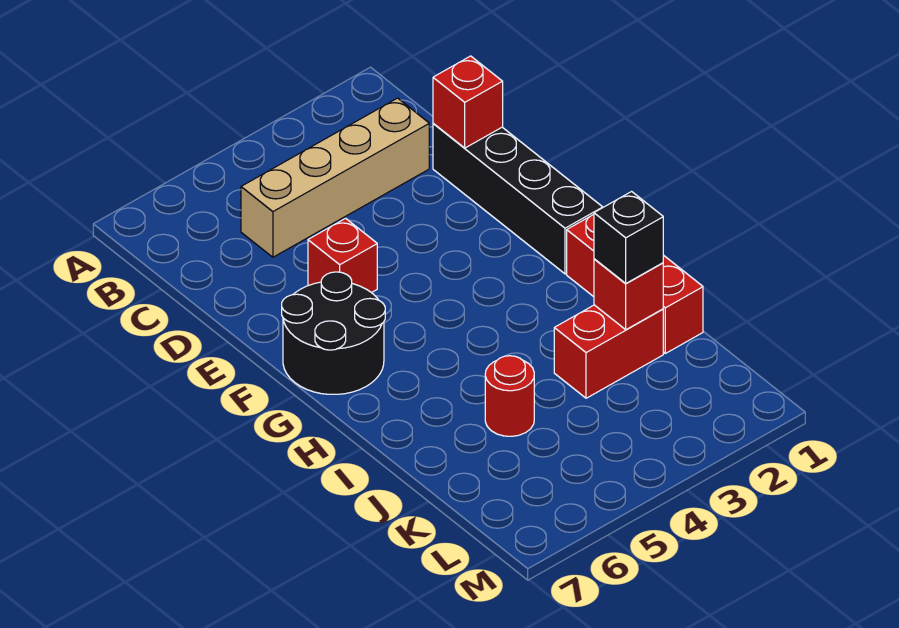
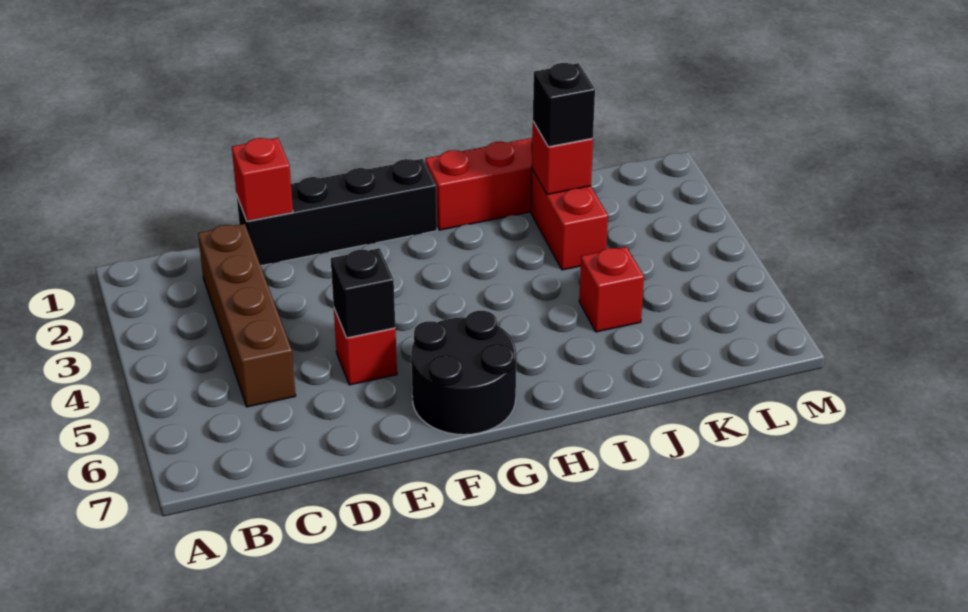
tan brick C2:C5 level 1 -> brown brick C2:C5 level 1
none -> black brick E5 level 2
red round brick J5 level 1 -> red brick J5 level 1

